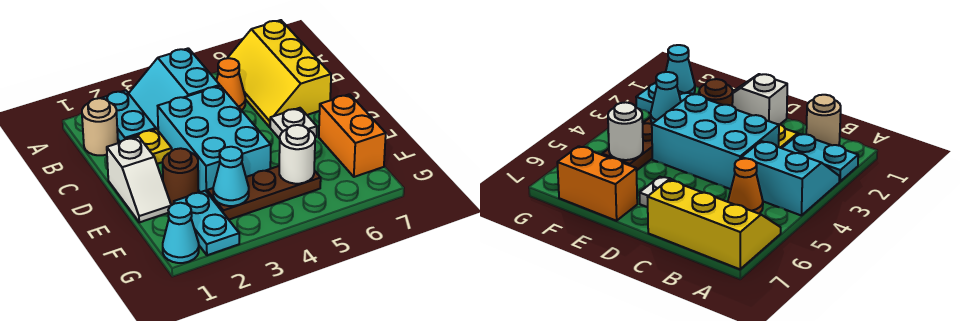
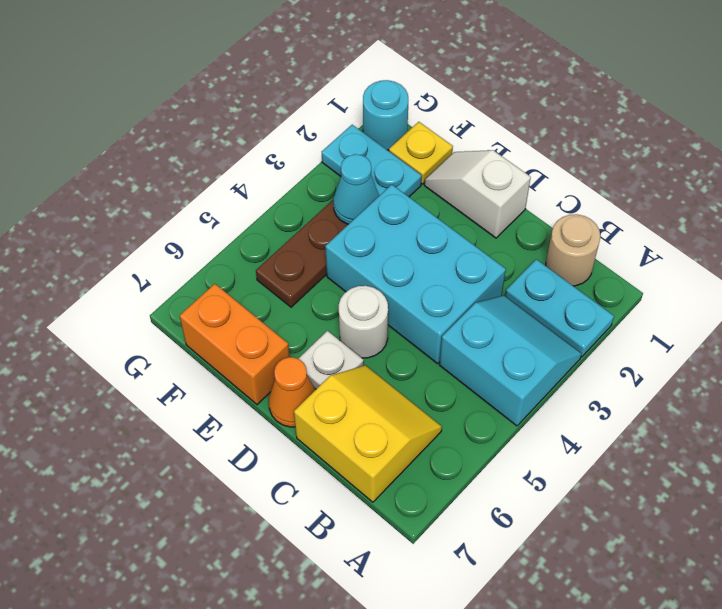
yellow slope A6:C7 level 1 top 7 -> yellow slope B6:C7 level 1 top 7
orange cone B5 level 1 -> orange cone D7 level 1
yellow plate C2 level 1 -> yellow plate F1 level 1
brown round brick E2 level 1 -> none
white round brick F5 level 2 -> white round brick D5 level 1
cyan cone G1 level 1 -> cyan round brick G1 level 1

